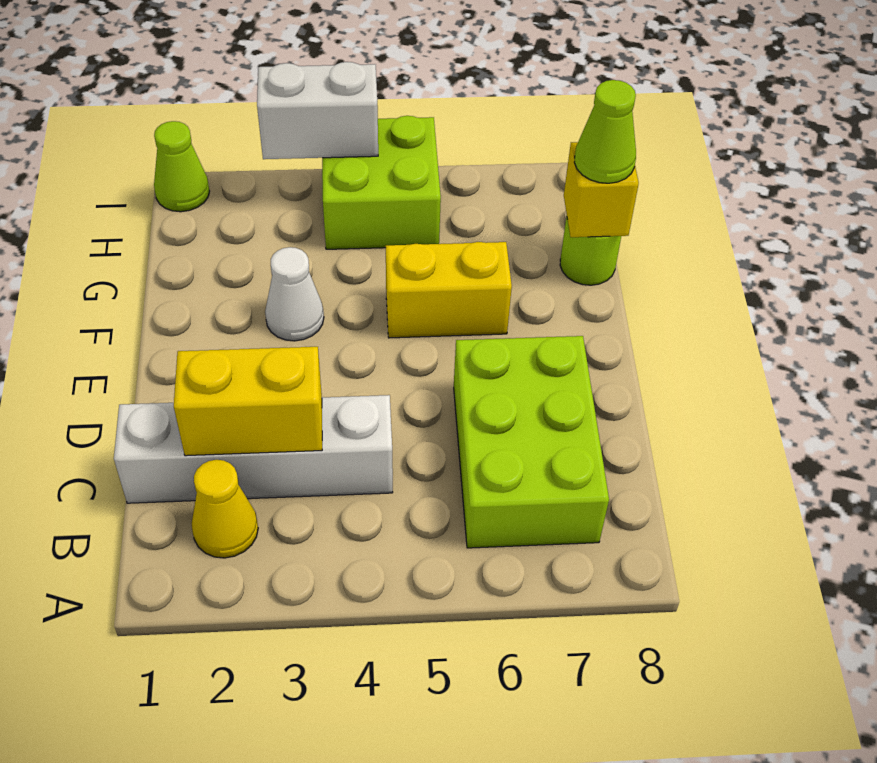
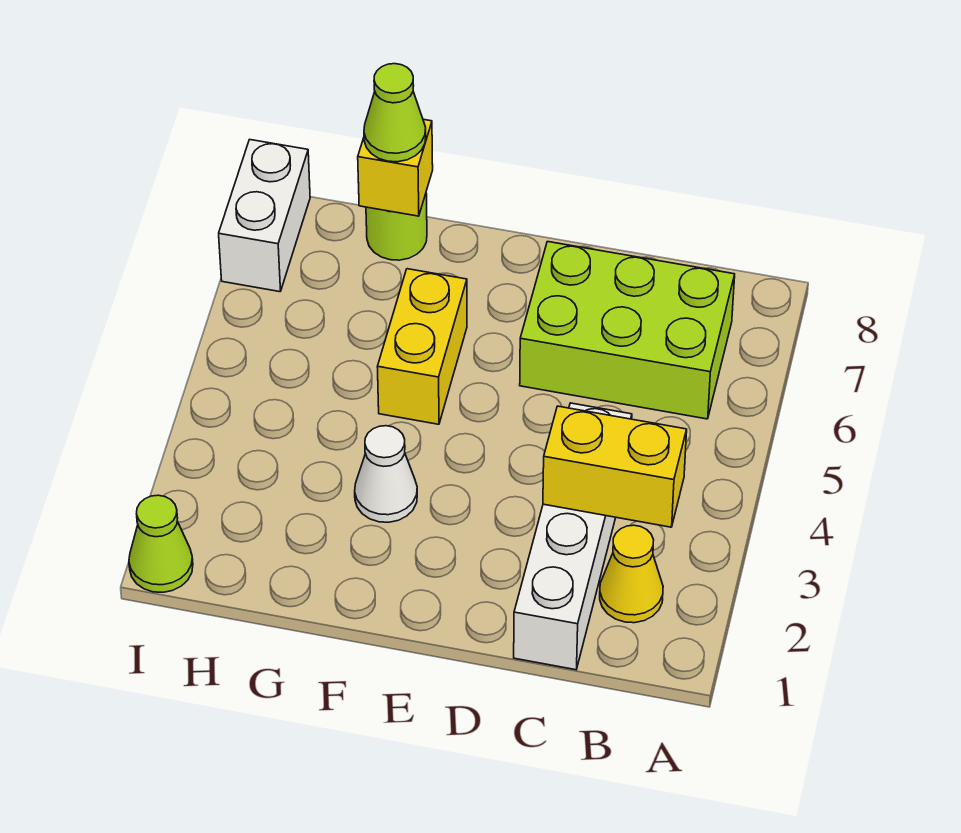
yellow brick C2:C3 level 2 -> yellow brick B3:C3 level 2
lime brick H4:I5 level 1 -> none
white brick I3:I4 level 2 -> white brick I7:I8 level 1

